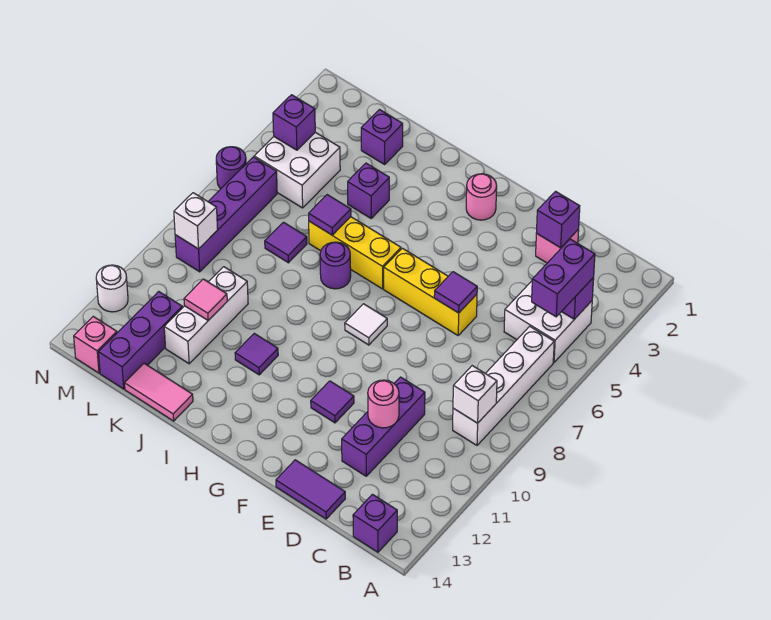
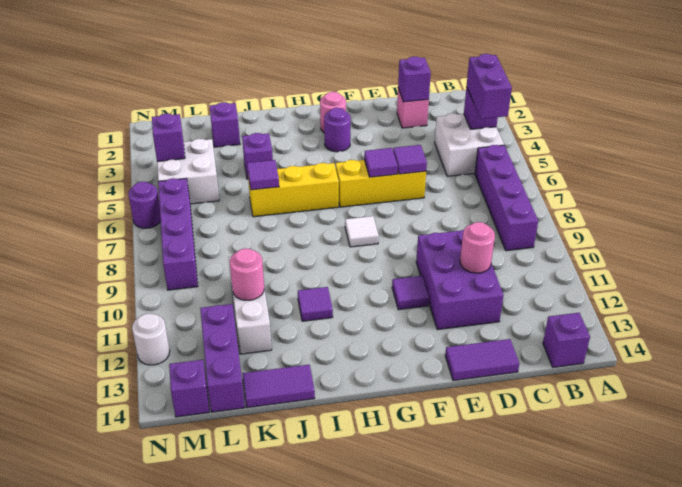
white brick B6:B9 level 1 -> purple brick B6:B9 level 1
white brick B9 level 2 -> none
purple brick D10:D12 level 1 -> purple brick D10:E12 level 1
purple round brick I7 level 1 -> purple round brick G3 level 1
pink tile J14:K14 level 1 -> purple tile J14:K14 level 1
purple tile K7 level 1 -> purple tile F6 level 2
pink tile K11 level 2 -> pink round brick K11 level 2
white brick M9 level 2 -> none
pink brick M14 level 1 -> purple brick M14 level 1

